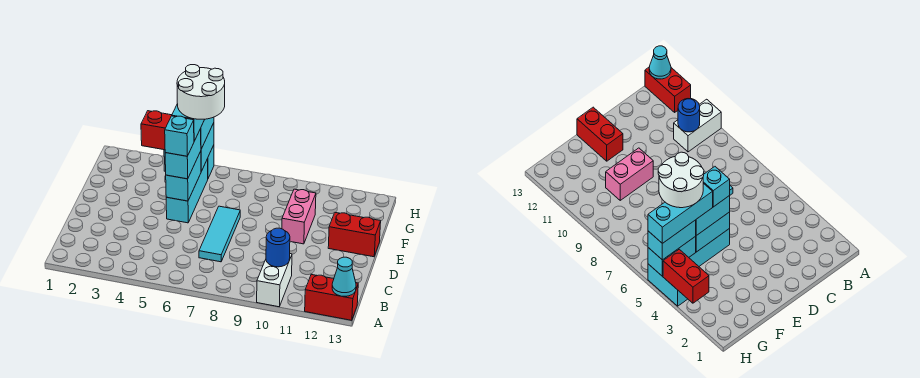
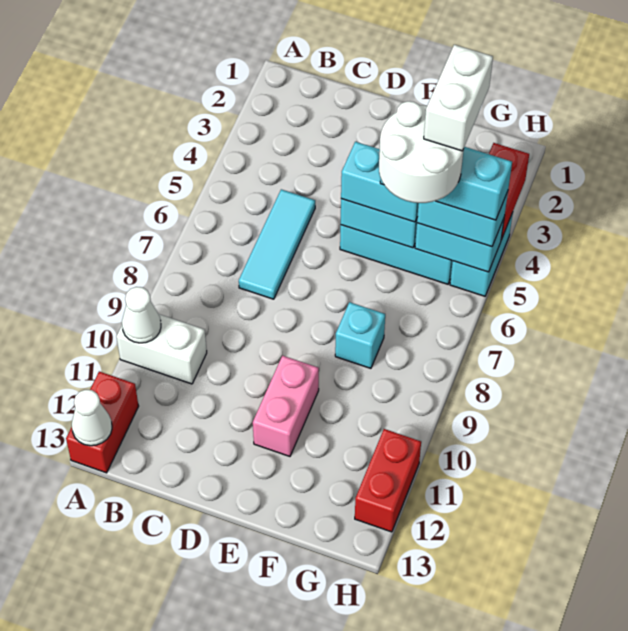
none -> white cone A10 level 2
cyan cone A13 level 2 -> white cone A13 level 2
blue round brick B10 level 2 -> none
cyan tile C7:E7 level 1 -> cyan tile C5:C7 level 1
cyan brick E5 level 4 -> cyan brick F8 level 1
pink brick E10:F10 level 1 -> pink brick E10:E11 level 1
red brick E12:E13 level 1 -> red brick H11:H12 level 1
none -> white brick G4:G5 level 6

